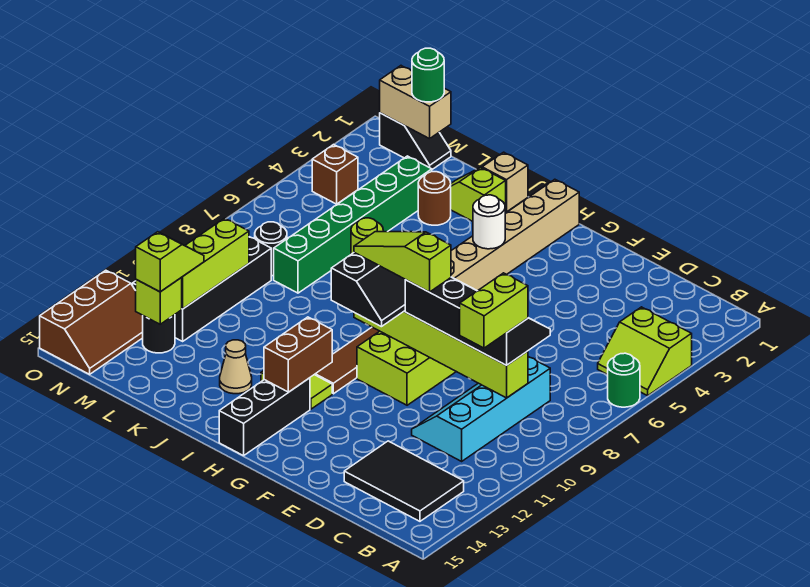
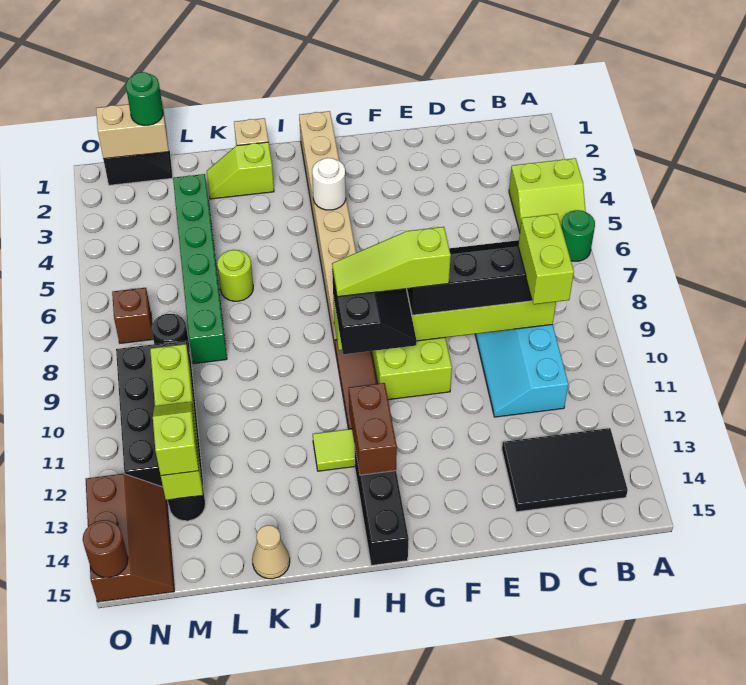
tan cone J13 level 1 -> tan cone K15 level 1
brown round brick K3 level 1 -> brown round brick O15 level 2
brown brick N4 level 1 -> brown brick N7 level 1

